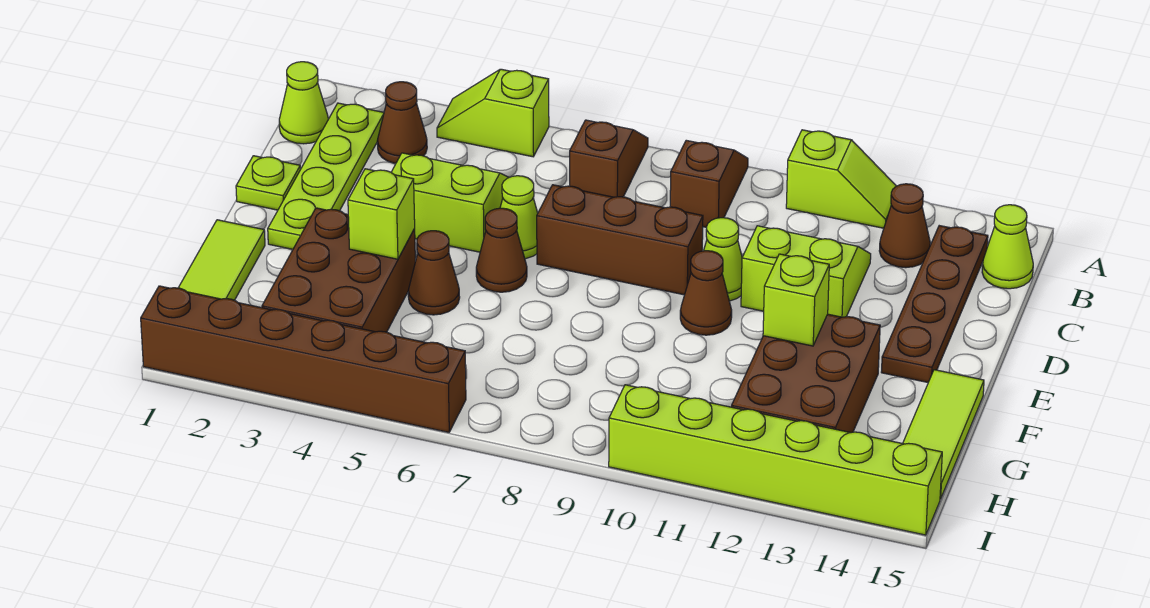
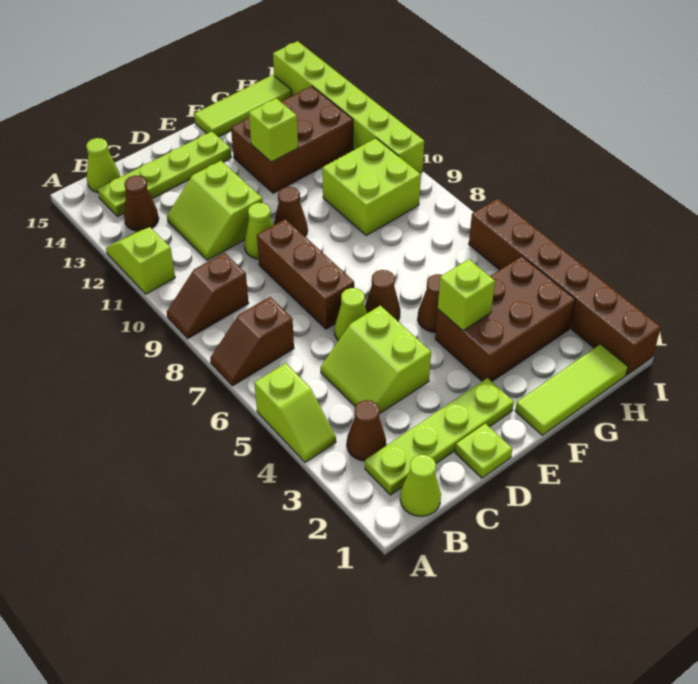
brown plate B14:E14 level 1 -> lime plate B14:E14 level 1
none -> lime brick G9:H10 level 1

